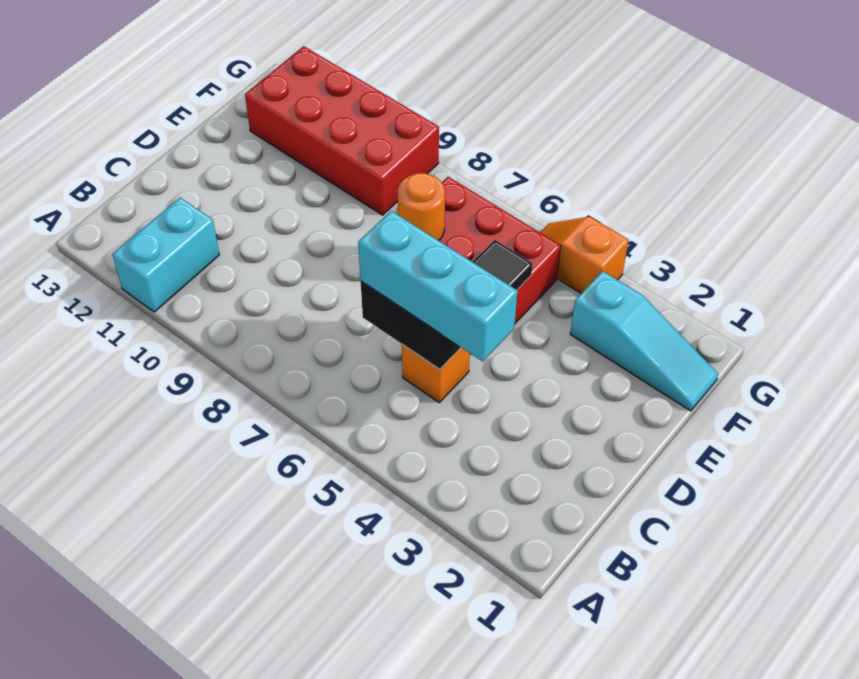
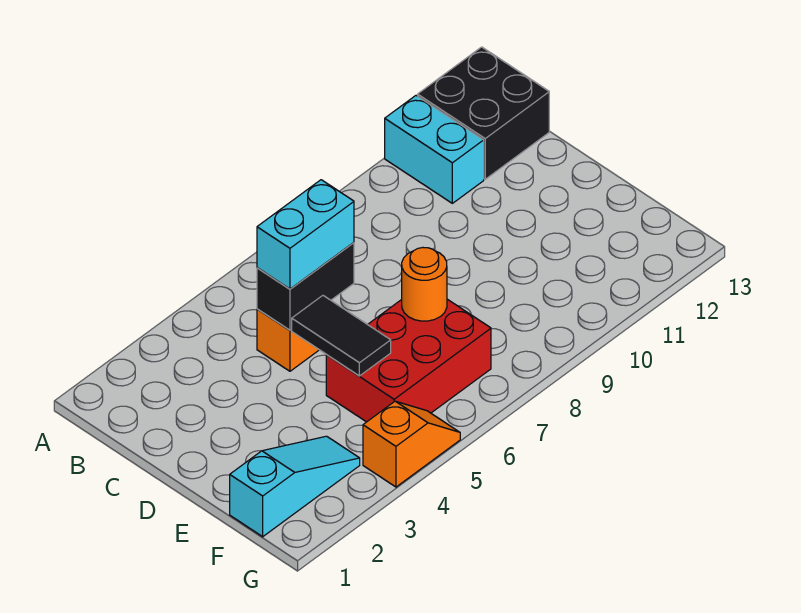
none -> black brick A12:B13 level 1
cyan brick C4:C6 level 3 -> cyan brick C5:C6 level 3
cyan slope F1:F3 level 1 top 3 -> cyan slope F1:F3 level 1 top 1
red brick F9:G12 level 1 -> none

